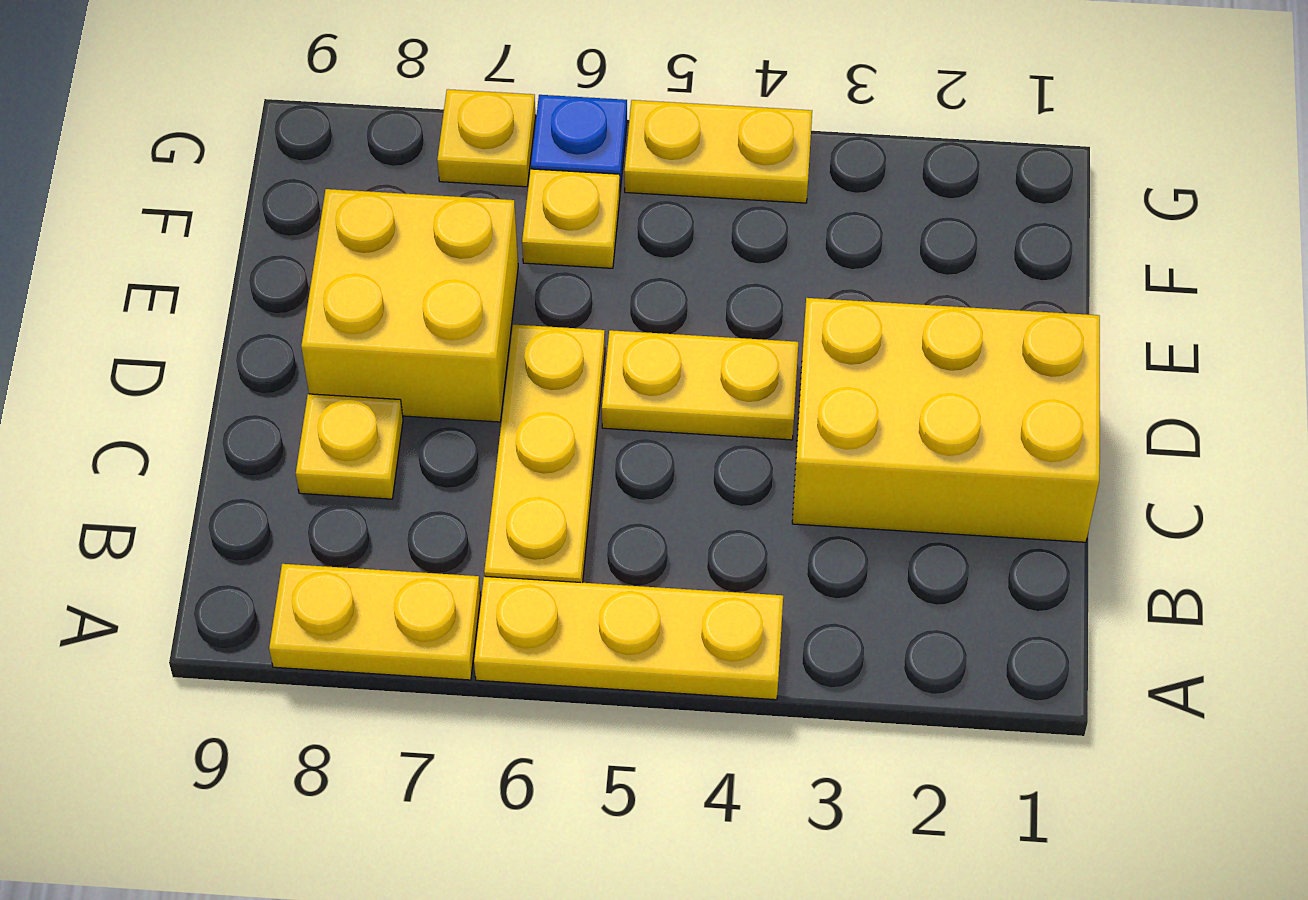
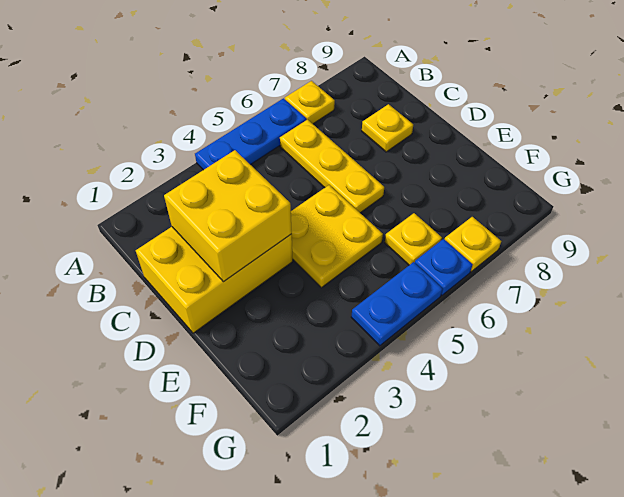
yellow plate A4:A6 level 1 -> blue plate A4:A6 level 1
yellow plate A7:A8 level 1 -> yellow plate A7 level 1
yellow plate D4:D5 level 1 -> yellow plate D4:E5 level 1
yellow brick D7:E8 level 1 -> yellow brick C2:D3 level 2
yellow plate G4:G5 level 1 -> blue plate G4:G5 level 1

